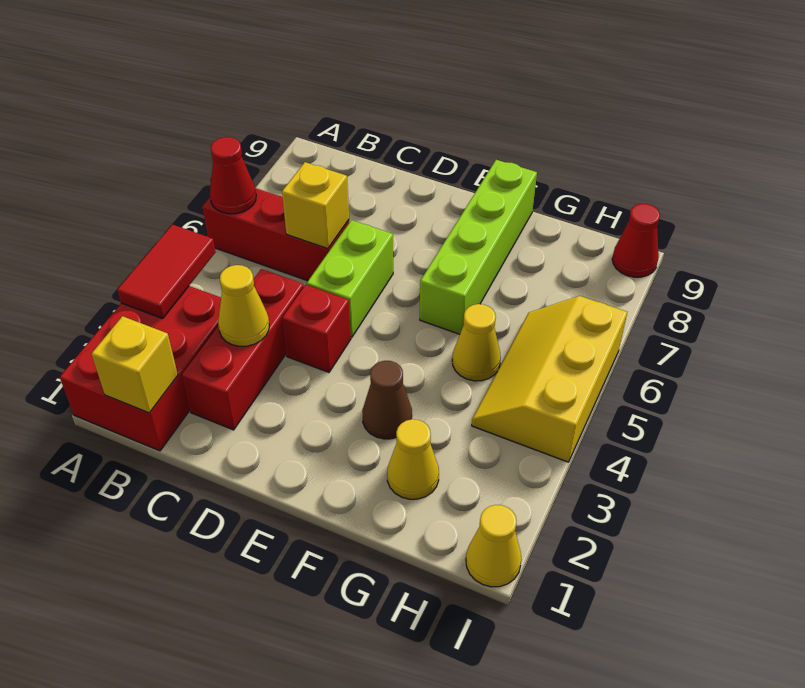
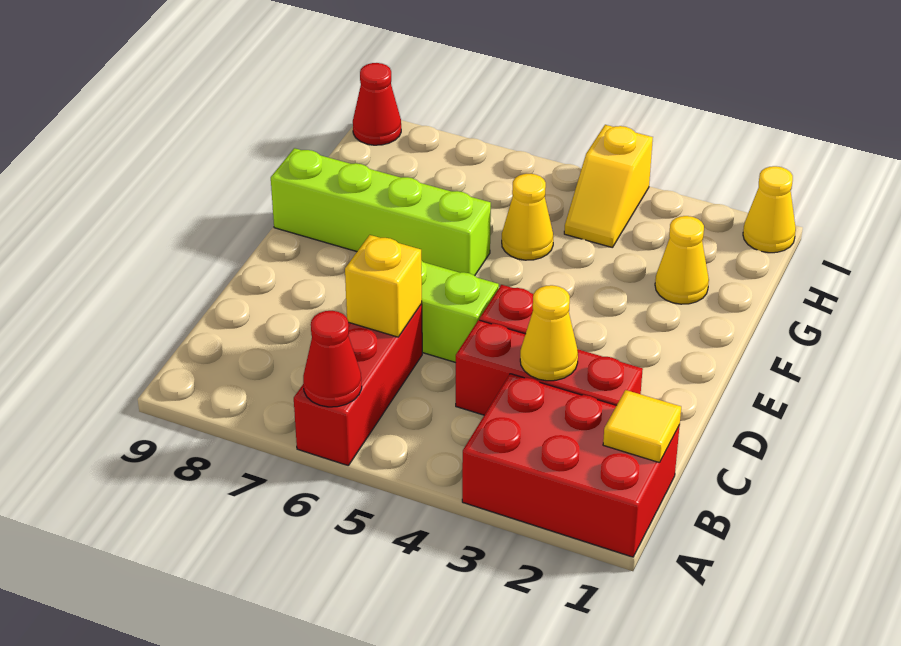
red tile A3:A4 level 2 -> none
yellow brick B1 level 2 -> yellow tile B1 level 2
brown cone F3 level 1 -> none
yellow slope H4:I6 level 1 top I -> yellow slope H4:I4 level 1 top I

